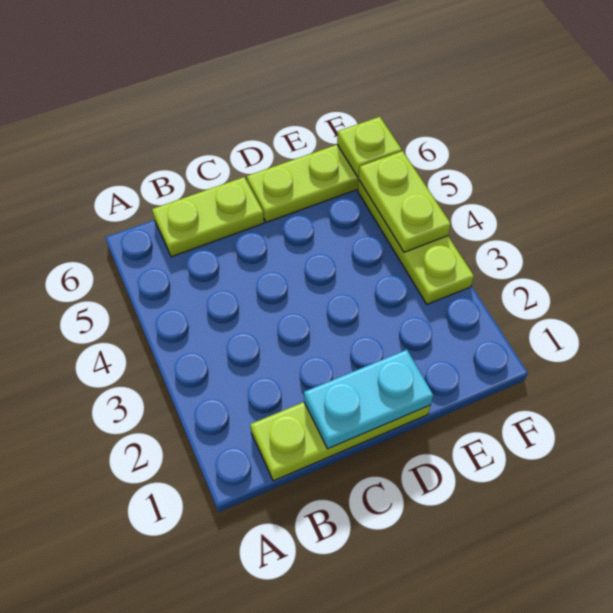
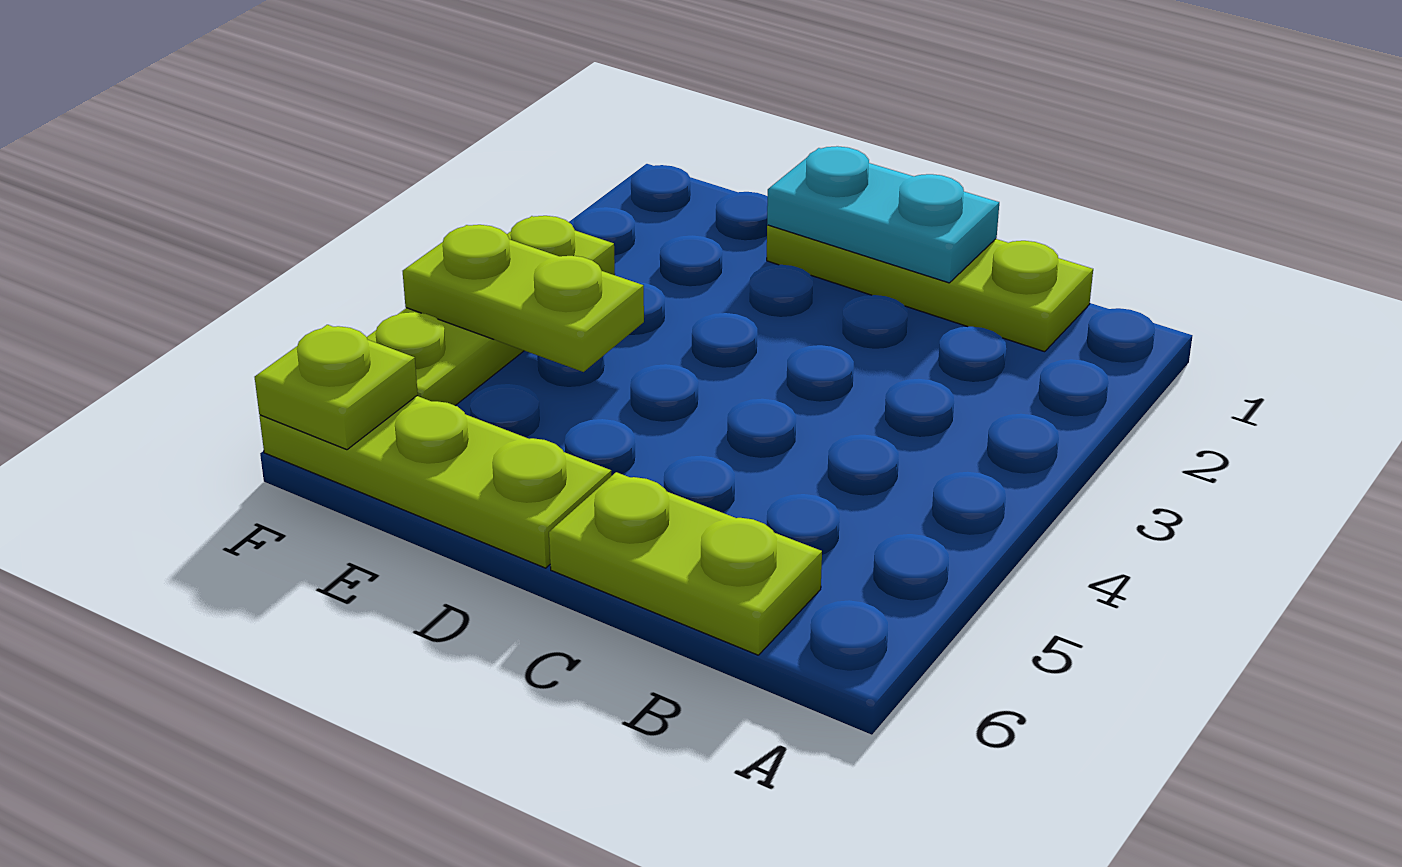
lime plate F4:F5 level 2 -> lime plate E4:F4 level 2

